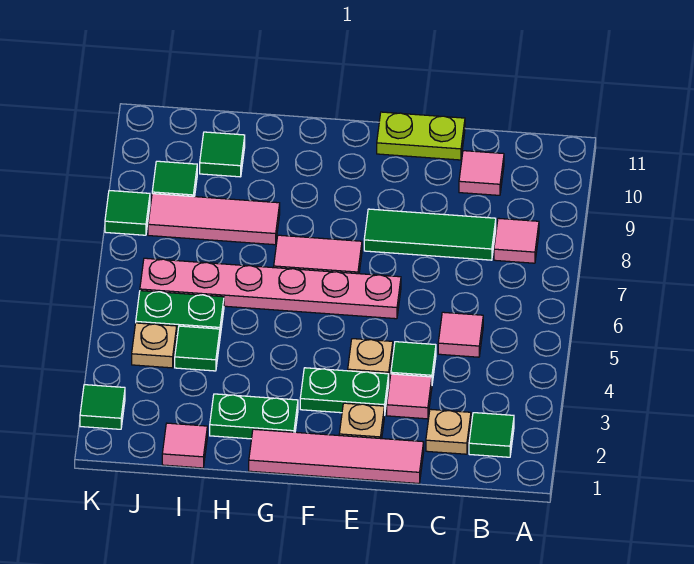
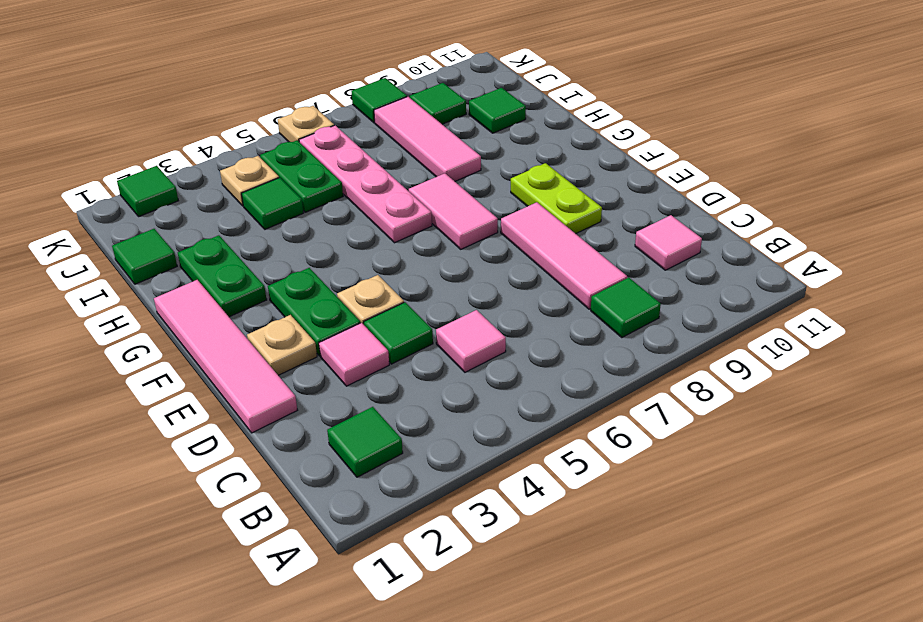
pink tile B8 level 1 -> green tile B8 level 1
tan plate C2 level 1 -> tan plate K6 level 1
green tile C8:E8 level 1 -> pink tile C8:E8 level 1
lime plate D11:E11 level 1 -> lime plate E9:F9 level 1
pink plate E6:J6 level 1 -> pink plate G6:J6 level 1
pink tile I1 level 1 -> green tile I1 level 1

